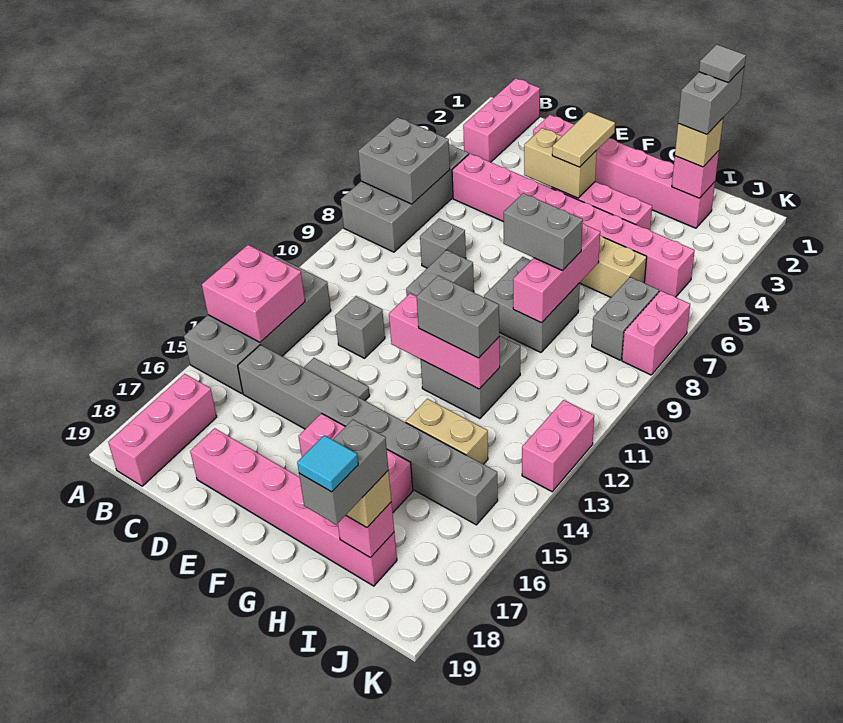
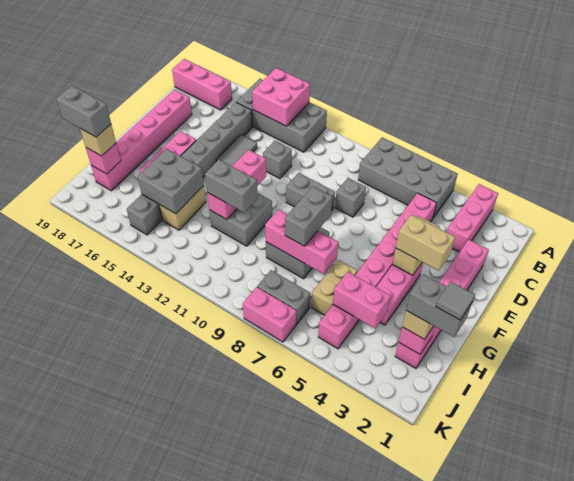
grey brick A6:B7 level 2 -> grey brick H14:I15 level 2
pink brick B1:B3 level 1 -> pink brick A3:C3 level 1
tan tile F3:F4 level 3 -> tan brick F3:F4 level 3
grey brick G12:H12 level 3 -> grey brick H11:H12 level 3
cyan tile I19 level 5 -> none
pink brick K12:K13 level 1 -> pink brick I4:I5 level 2

